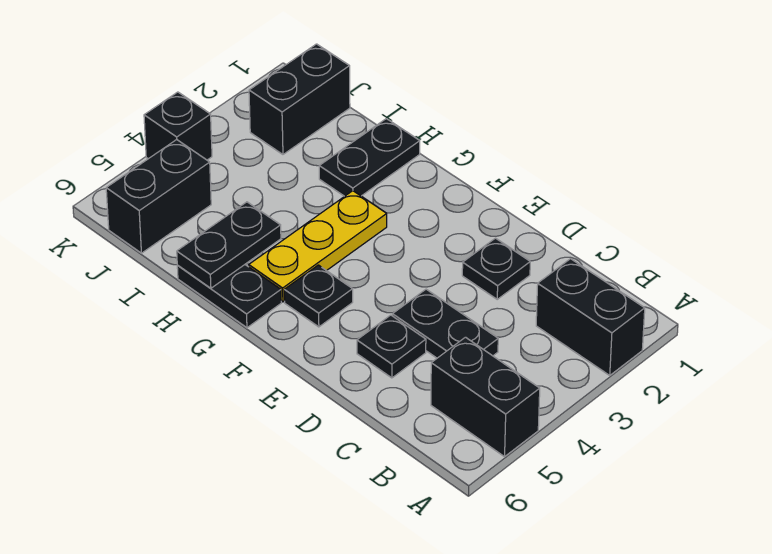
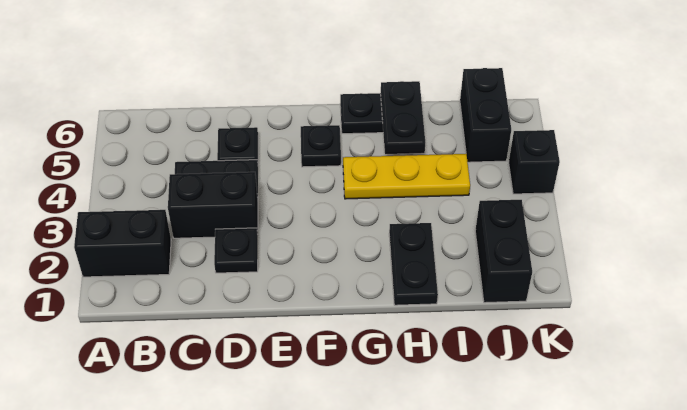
black brick A5:B5 level 1 -> black brick C3:D3 level 1
yellow plate G3:G5 level 1 -> yellow plate G4:I4 level 1

